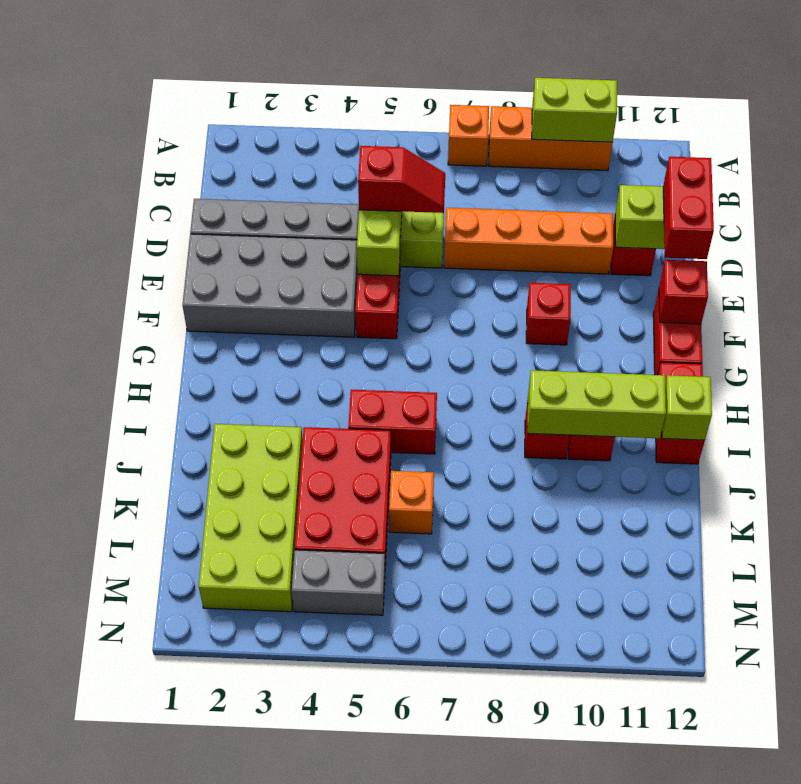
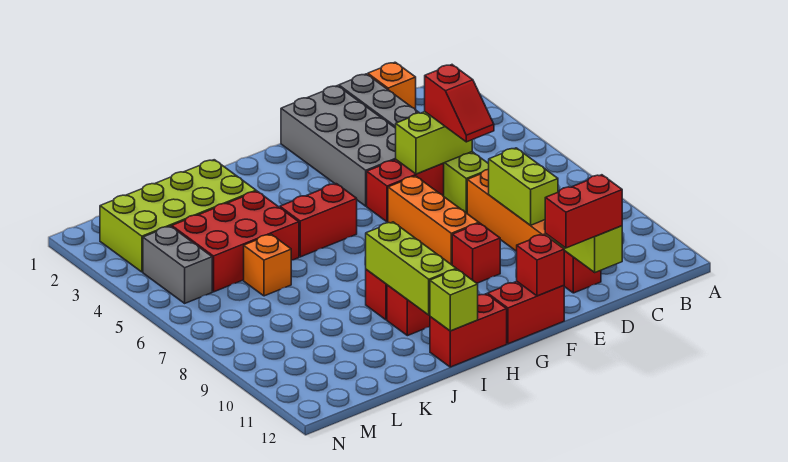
orange brick A7 level 1 -> orange brick C1 level 1
orange brick A8:A10 level 1 -> orange brick F6:F8 level 1
lime brick A9:A10 level 2 -> lime brick D8:D9 level 2
red brick I5:I6 level 1 -> red brick H5:I5 level 1

